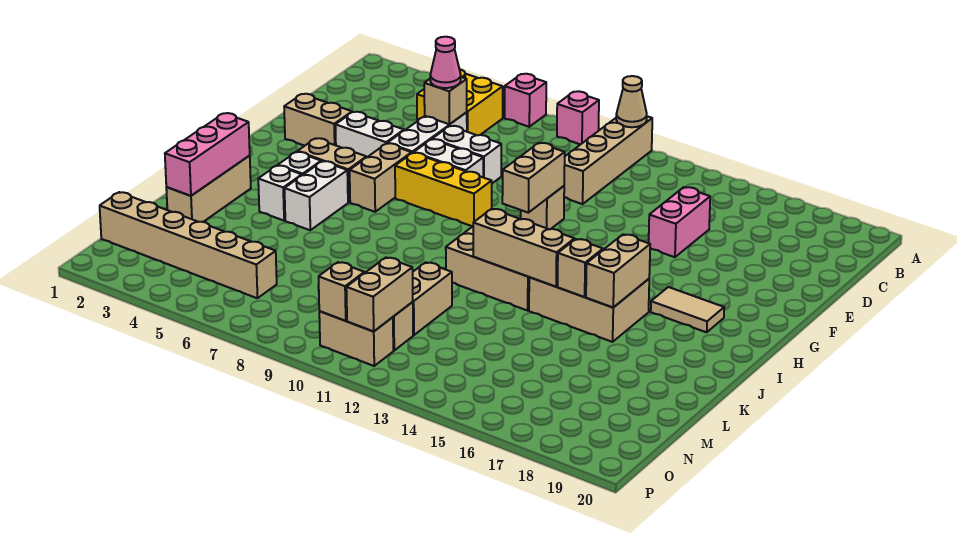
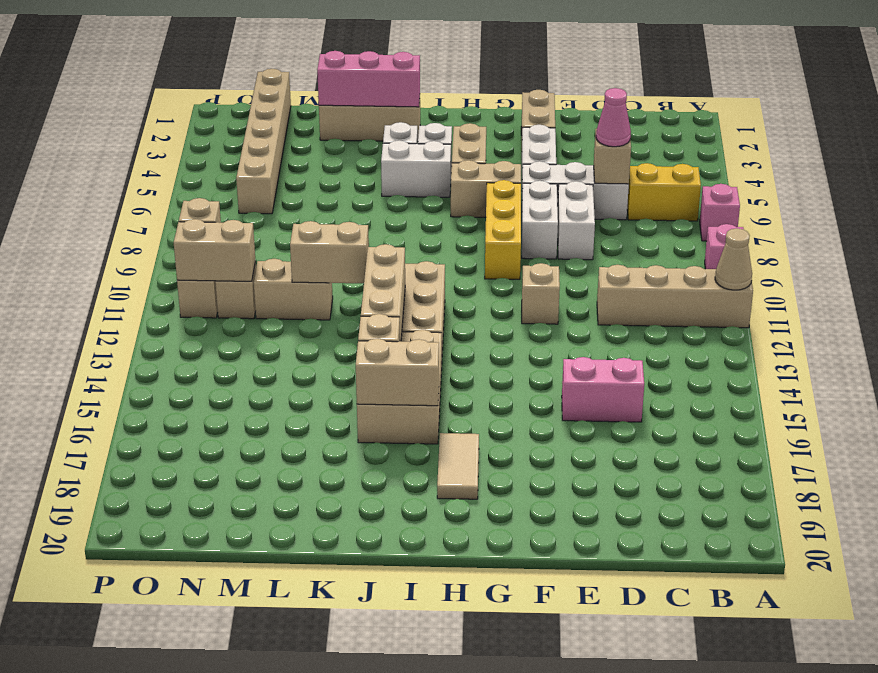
yellow brick B5:C6 level 1 -> yellow brick B6:C6 level 1
tan brick F11:G11 level 2 -> tan brick K11:L11 level 2

